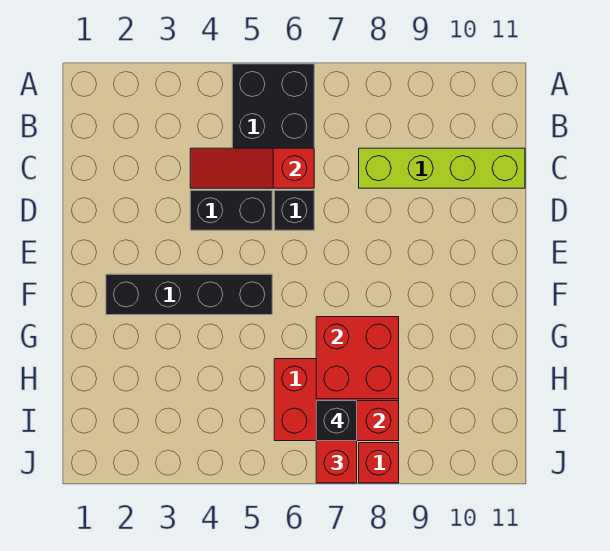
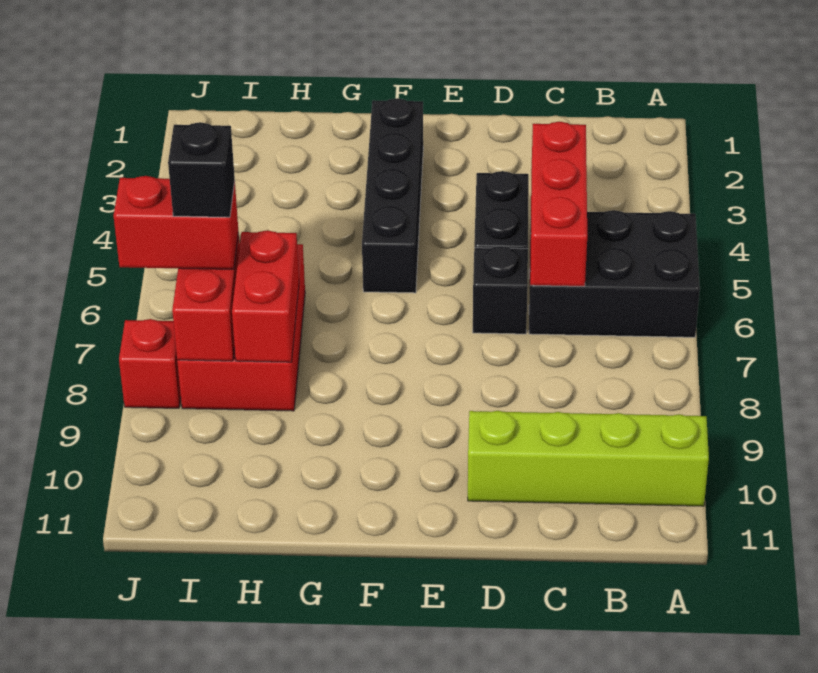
red slope C4:C6 level 2 top 6 -> red brick C4:C6 level 2
lime brick C8:C11 level 1 -> lime brick A10:D10 level 1
red brick G7:H8 level 2 -> red brick H7:H8 level 2

